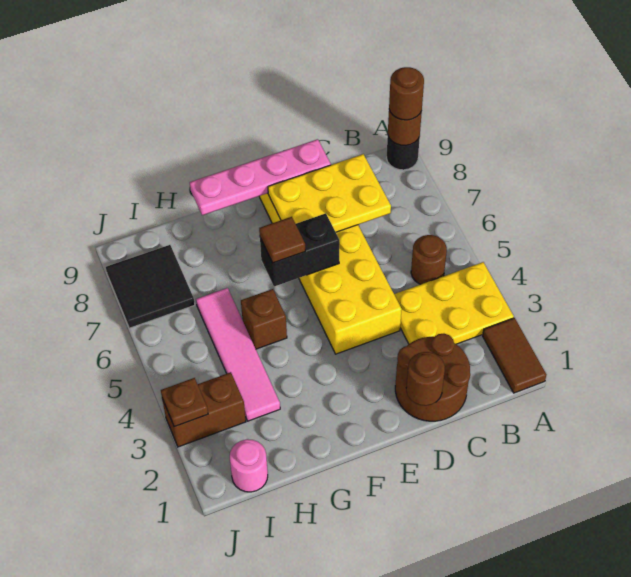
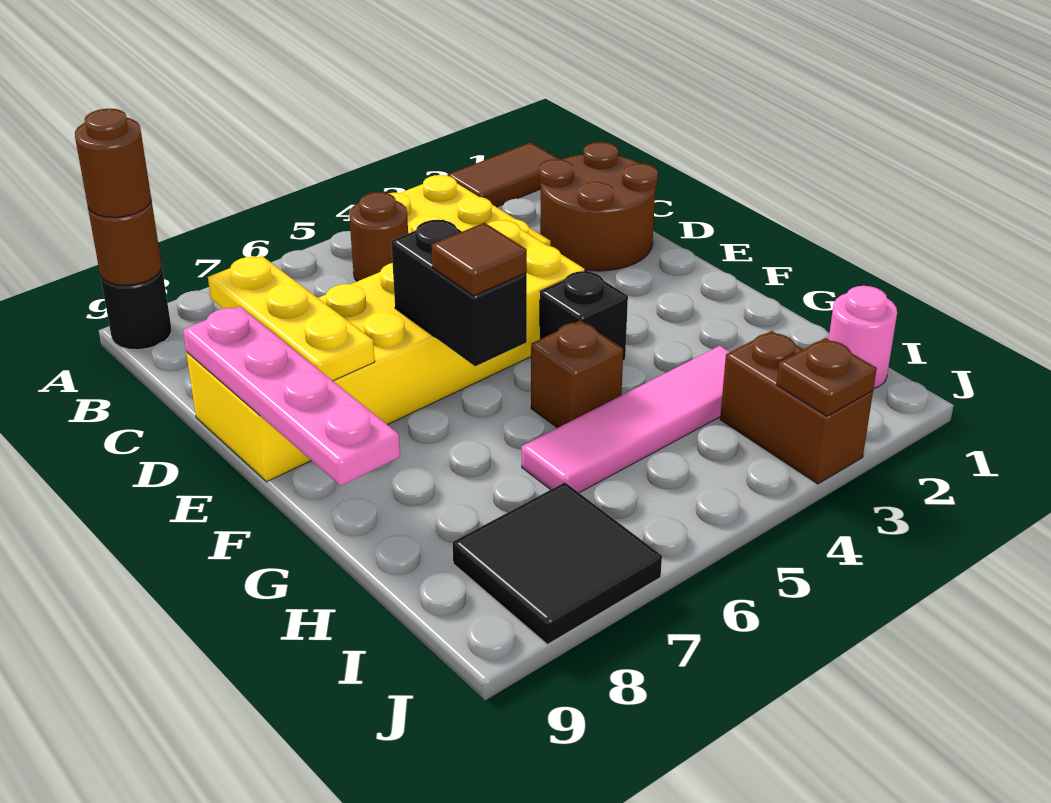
yellow plate C7:E8 level 2 -> yellow plate C8:E8 level 2
brown round brick D1 level 2 -> none
none -> black brick F4 level 1

